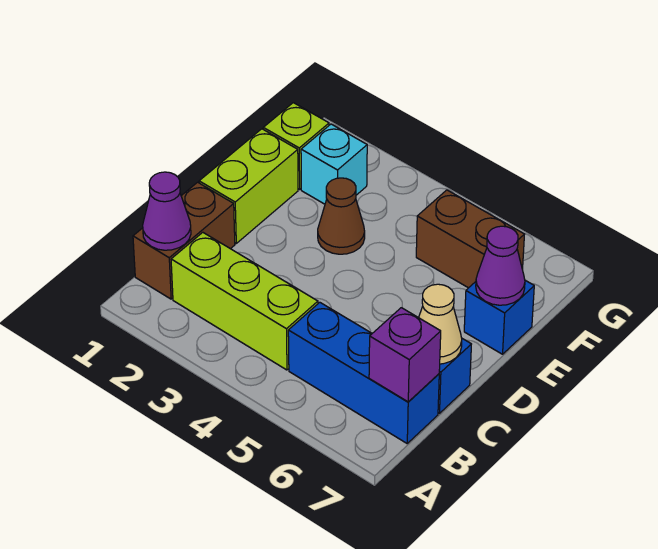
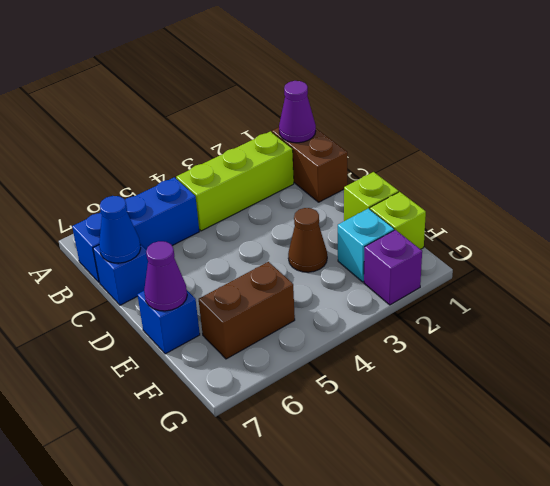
purple brick B7 level 2 -> purple brick G2 level 1
tan cone C7 level 2 -> blue cone C7 level 2
lime brick D1:E1 level 1 -> lime brick E1 level 1

